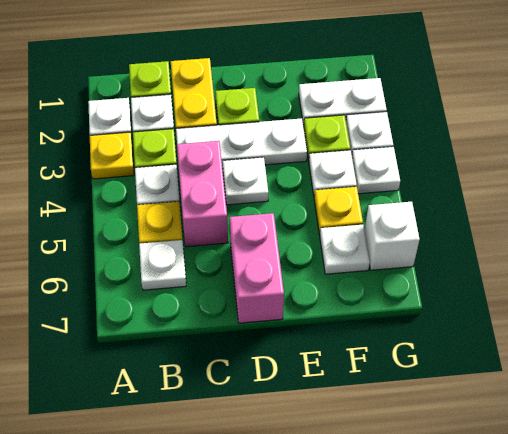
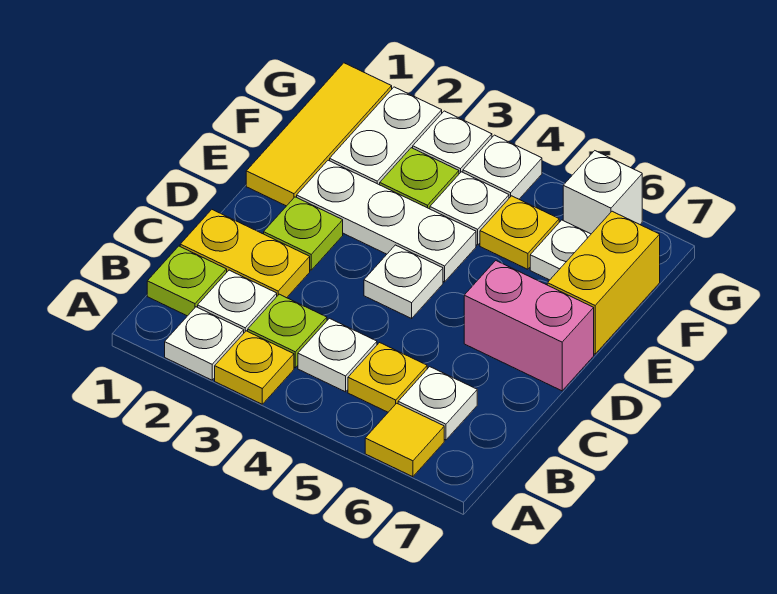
none -> yellow tile A6 level 1
white plate C3:E3 level 1 -> white plate E2:E4 level 1
pink brick C4:C5 level 1 -> none
none -> yellow tile E1:G1 level 1
none -> yellow brick E7:F7 level 1

